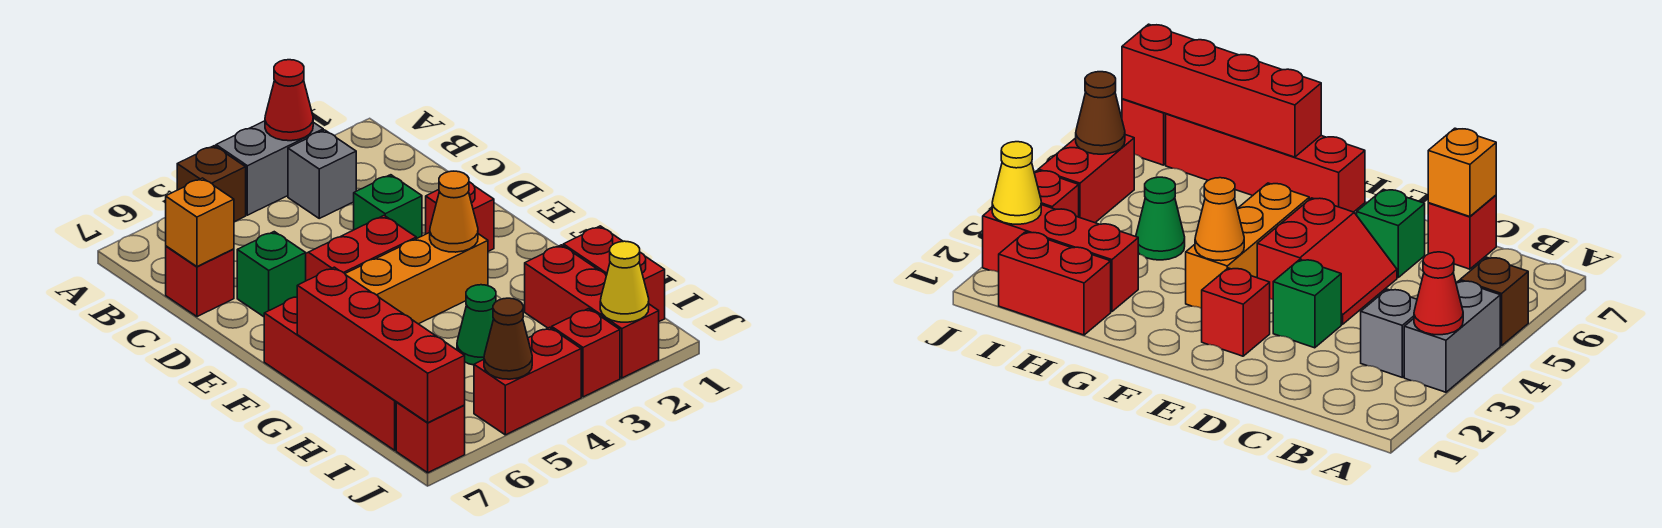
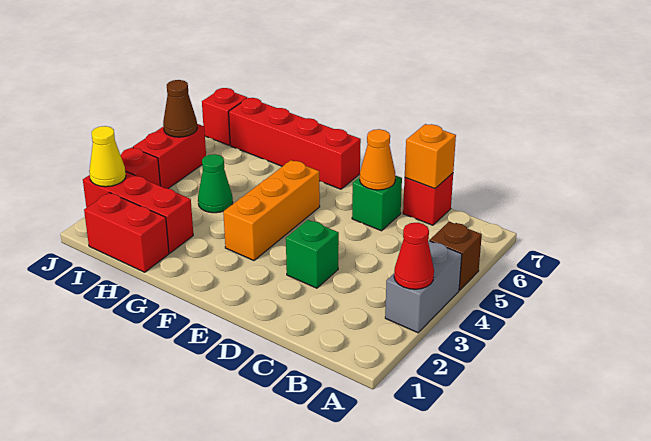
grey brick B3 level 1 -> none
red slope D4:E5 level 1 top E -> none
red brick E2 level 1 -> none
orange cone F3 level 2 -> orange cone D6 level 2
red brick G7:J7 level 2 -> none

